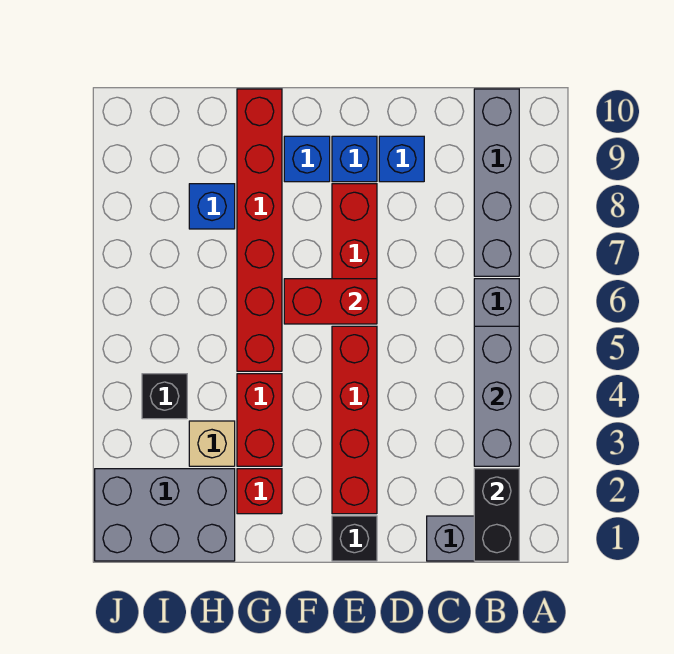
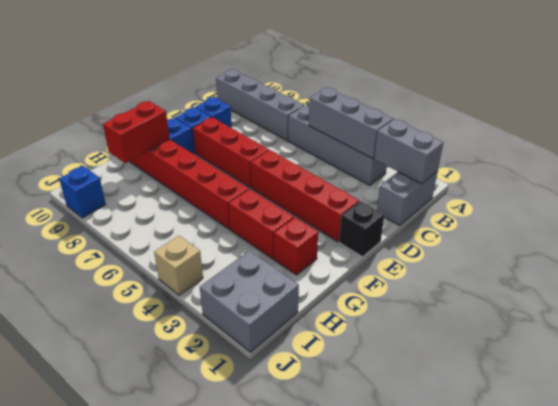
black brick B1:B2 level 2 -> grey brick B1:B2 level 2
red brick E6:F6 level 2 -> red brick G9:H9 level 2
grey brick H1:J2 level 1 -> grey brick I1:J2 level 1
tan brick H3 level 1 -> tan brick J4 level 1
blue brick H8 level 1 -> blue brick J9 level 1
black brick I4 level 1 -> none

